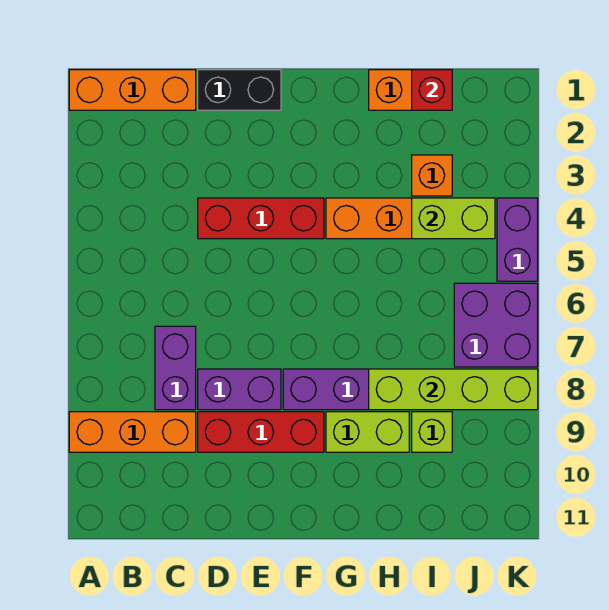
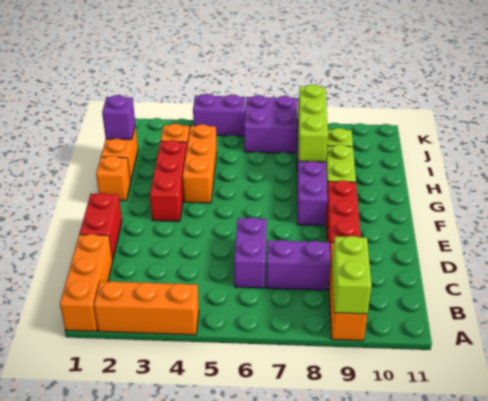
none -> orange brick A2:A4 level 1
black brick D1:E1 level 1 -> red brick D1:E1 level 1
red brick D4:F4 level 1 -> red brick F3:H3 level 1
purple brick D8:E8 level 1 -> purple brick C6:D6 level 1
none -> orange brick G1 level 1
lime brick H8:K8 level 2 -> lime brick H8:J8 level 2
red brick I1 level 2 -> purple brick I1 level 2
lime brick I4:J4 level 2 -> lime brick A9:B9 level 2

